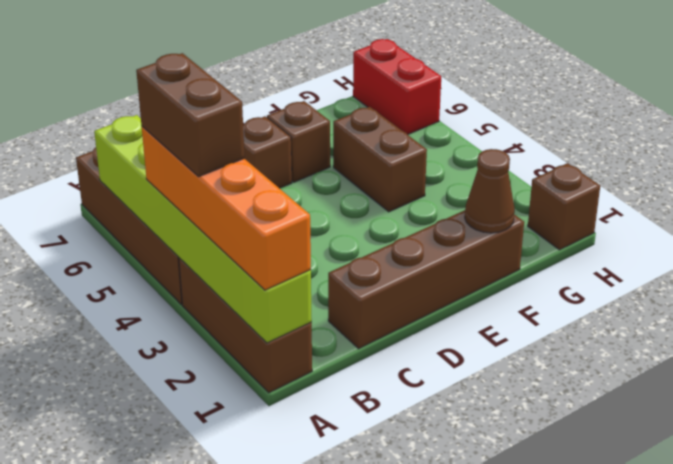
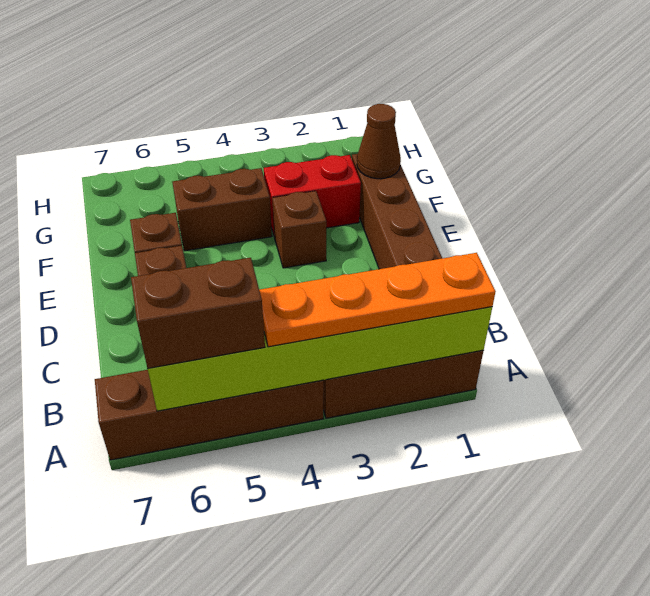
orange brick A1:A4 level 3 -> orange plate A1:A4 level 3
brown brick A3:A4 level 4 -> brown brick A5:A6 level 3
brown brick H1 level 1 -> brown brick E3 level 1
red brick H6:H7 level 1 -> red brick F2:F3 level 1

